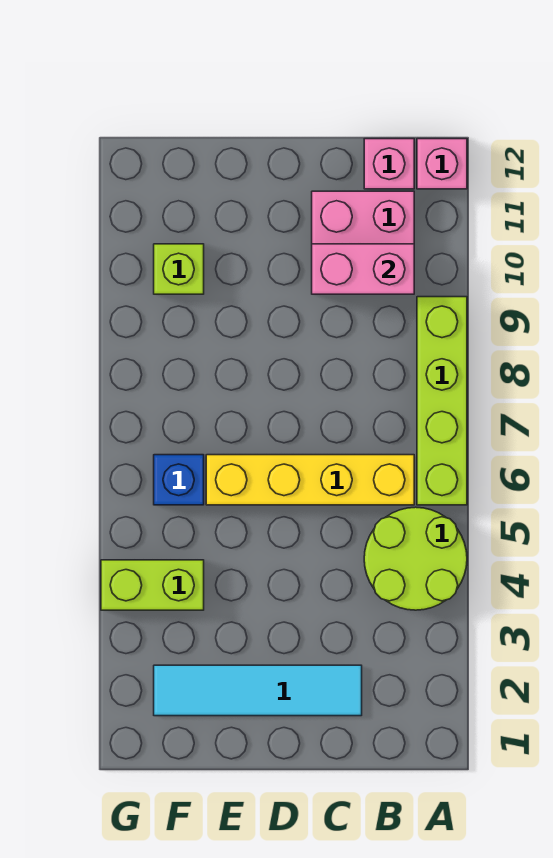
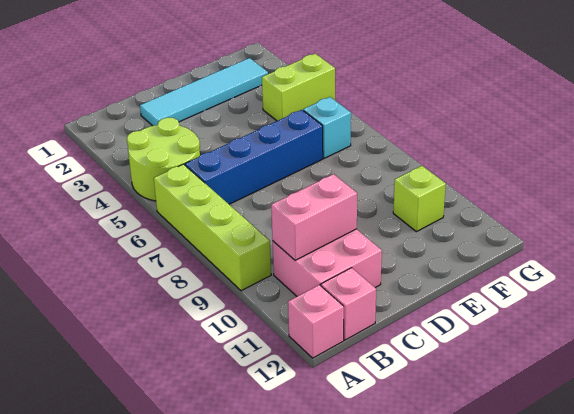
yellow brick B6:E6 level 1 -> blue brick B6:E6 level 1
blue brick F6 level 1 -> cyan brick F6 level 1

